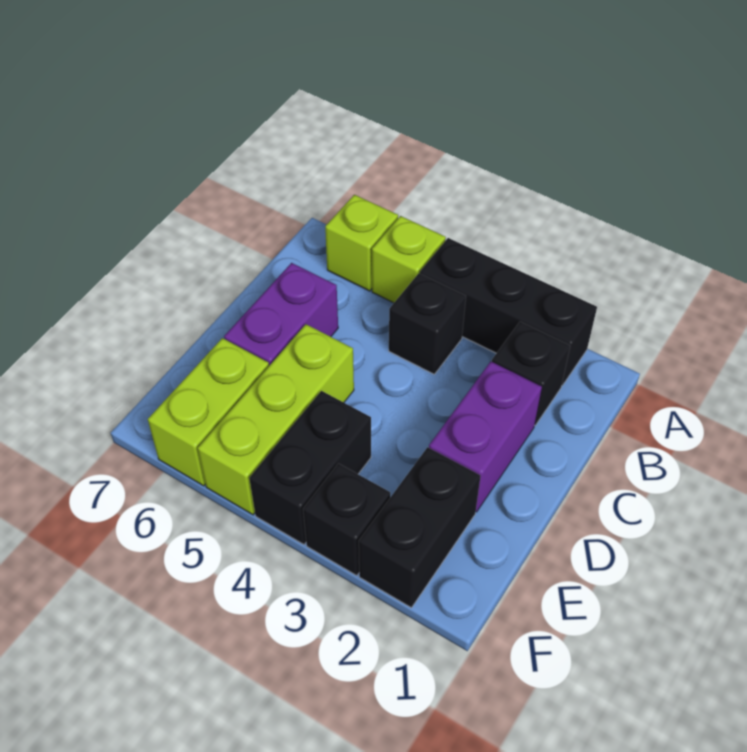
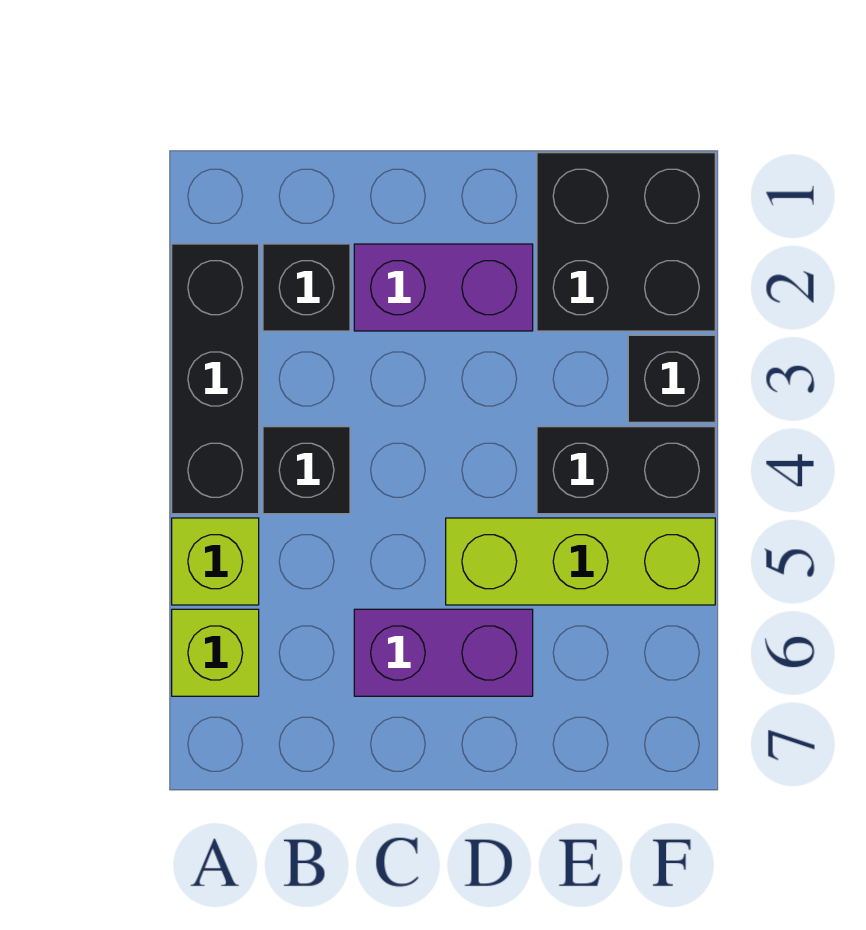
black brick E2:F2 level 1 -> black brick E1:F2 level 1
lime brick E6:F6 level 1 -> none

